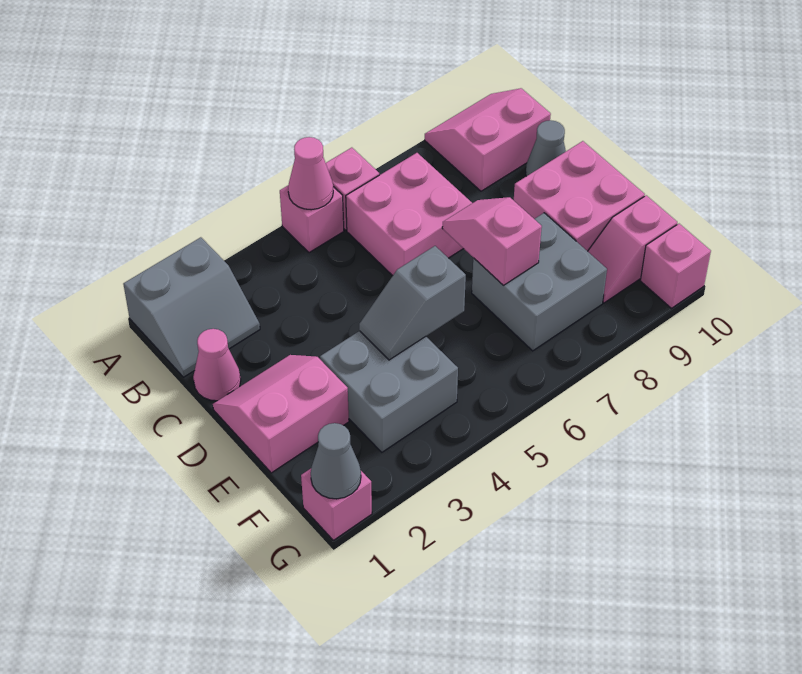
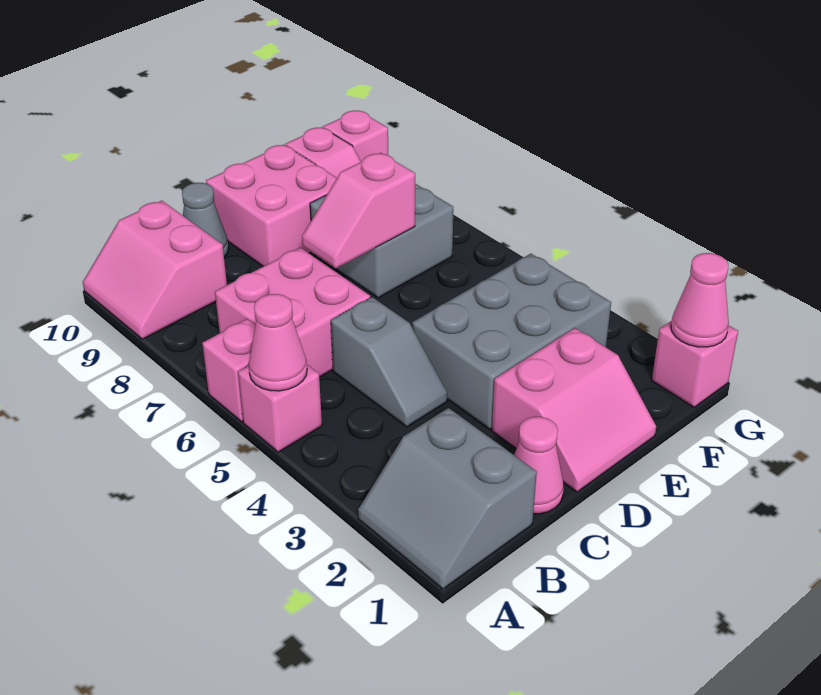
grey slope A1:B2 level 1 top A -> grey slope A1:B2 level 1 top B
pink slope D1:E2 level 1 top E -> pink slope D1:E2 level 1 top 2
grey brick E3:F4 level 1 -> grey brick D3:F4 level 1
grey slope E4:E5 level 2 top 5 -> grey slope C4:C5 level 1 top 5
grey cone G1 level 2 -> pink cone G1 level 2

